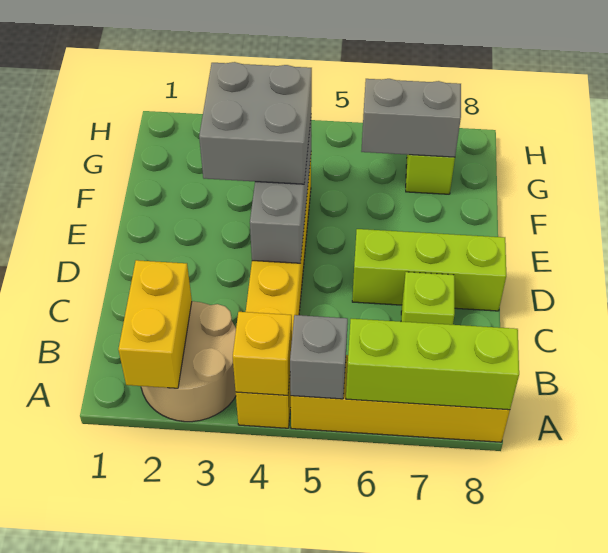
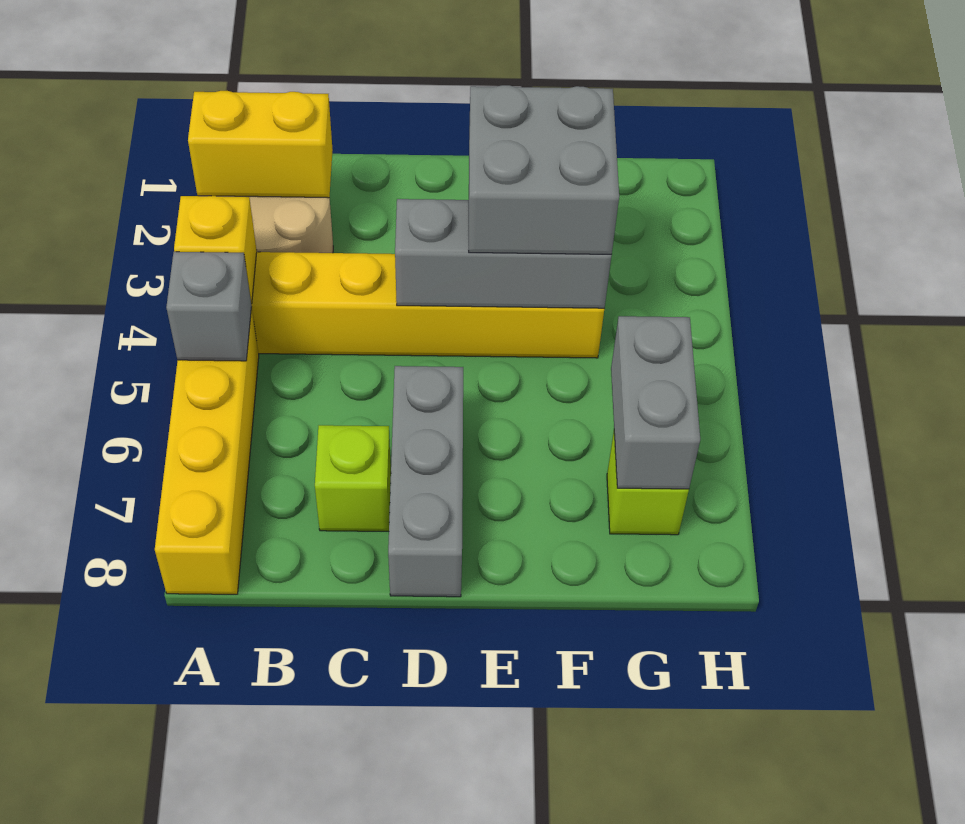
lime brick A6:A8 level 2 -> none
lime brick D6:D8 level 1 -> grey brick D6:D8 level 1

